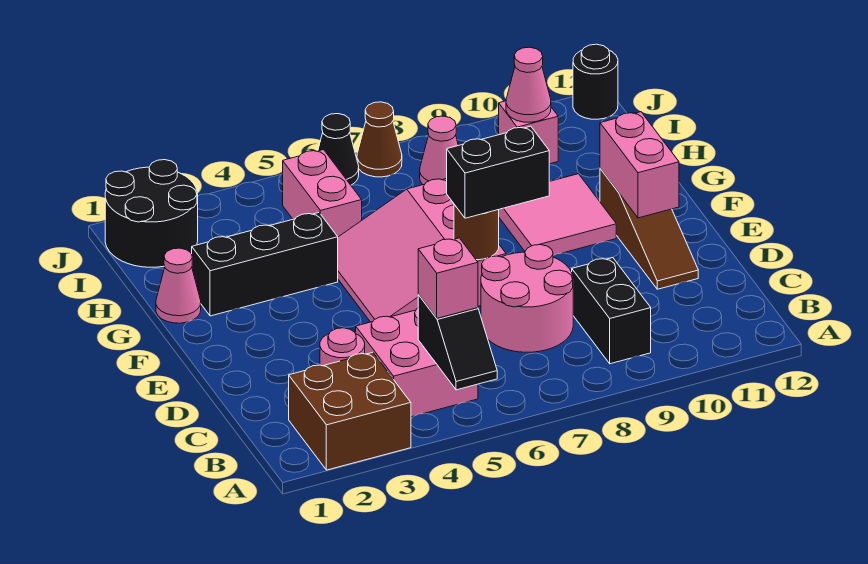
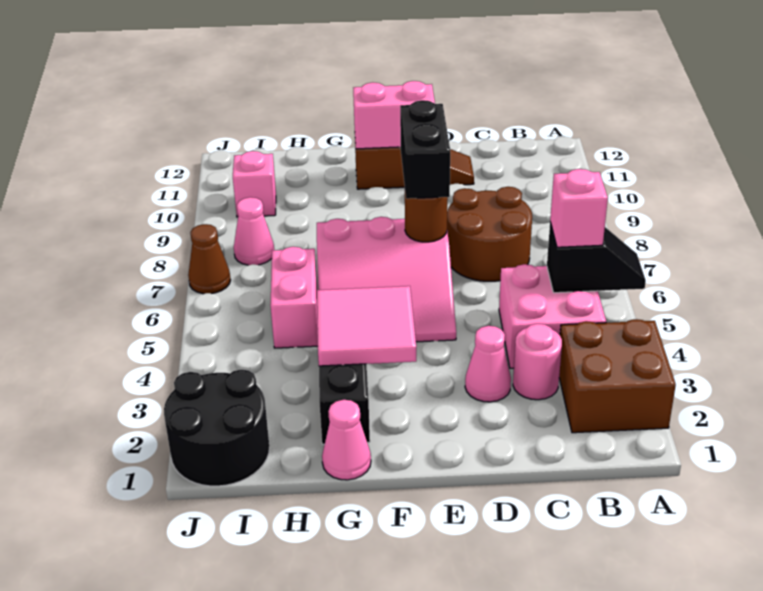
black brick B9:C9 level 1 -> none
pink round brick C7:D8 level 1 -> brown round brick C7:D8 level 1
pink tile F9:G10 level 1 -> pink tile F3:G4 level 2
pink brick H5:I5 level 1 -> pink brick H5:H6 level 1
pink cone I10 level 2 -> pink cone D3 level 1
black cone J6 level 1 -> none
black round brick J12 level 1 -> none

